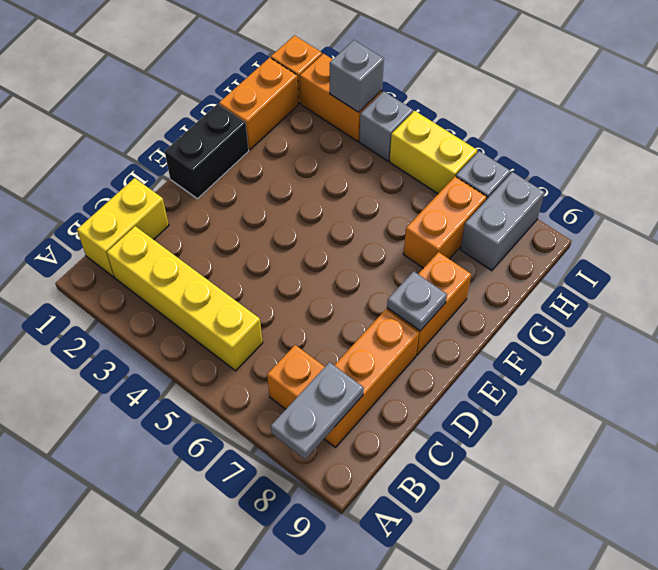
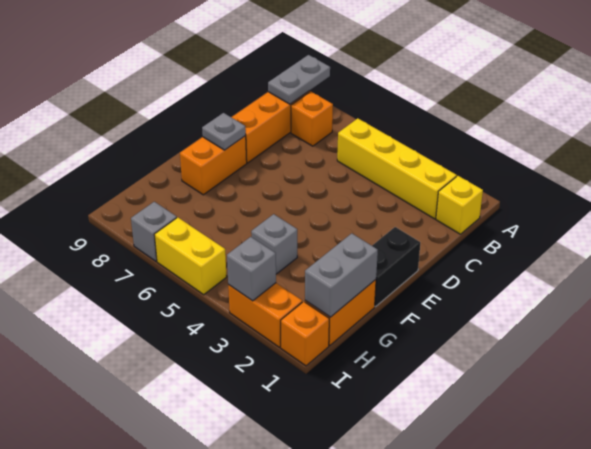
yellow brick B1:C1 level 1 -> yellow brick B1 level 1
orange brick G7:H7 level 1 -> none
grey brick H8:I8 level 1 -> grey brick G1:H1 level 2
grey brick I4 level 1 -> grey brick G4 level 1

